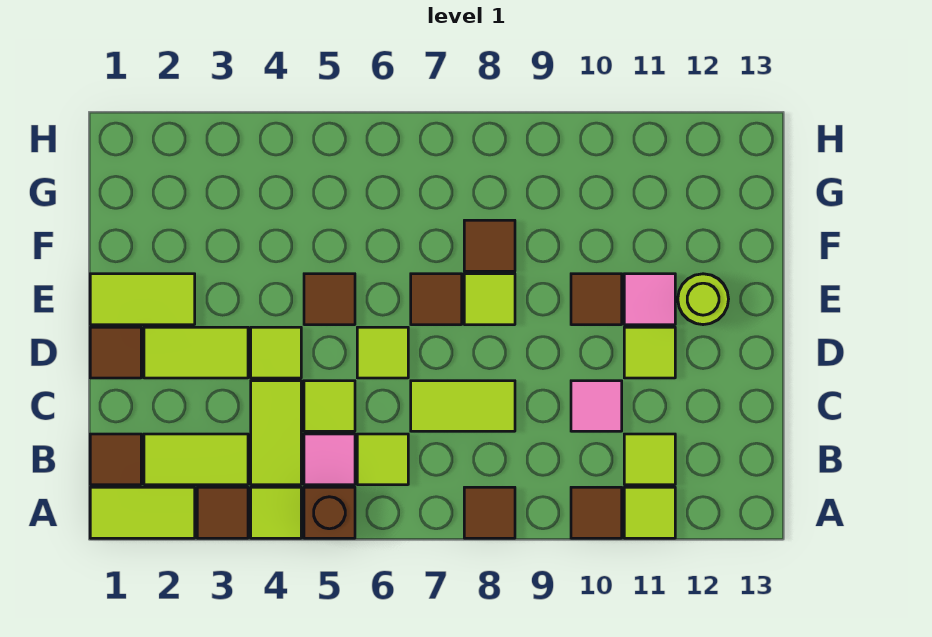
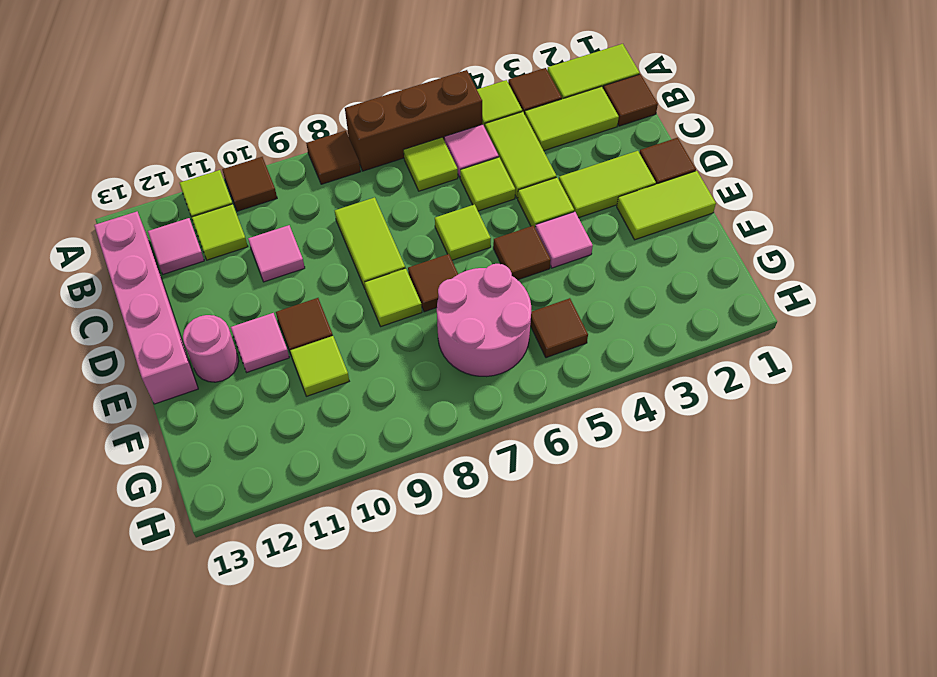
brown brick A5 level 1 -> brown brick A5:A7 level 1
none -> pink tile B12 level 1
none -> pink brick B13:E13 level 1
lime tile C7:C8 level 1 -> lime tile C8:D8 level 1
lime tile D11 level 1 -> lime tile F10 level 1
none -> pink tile E4 level 1
lime round brick E12 level 1 -> pink round brick E12 level 1
none -> pink round brick F6:G7 level 1
brown tile F8 level 1 -> brown tile G5 level 1

